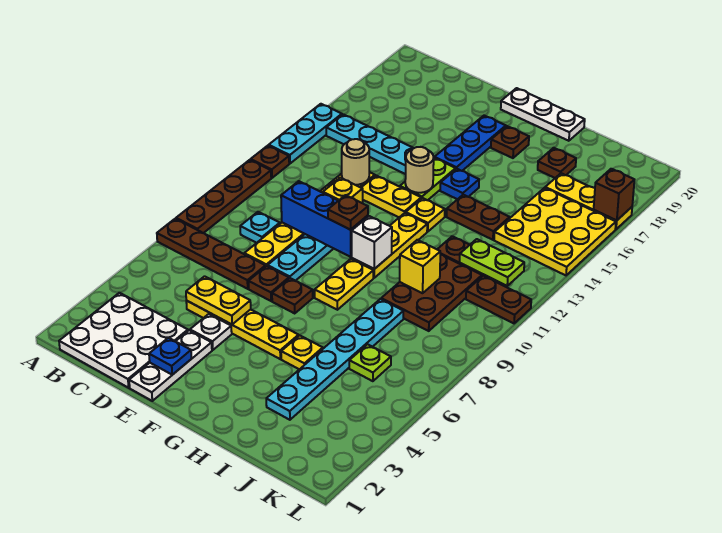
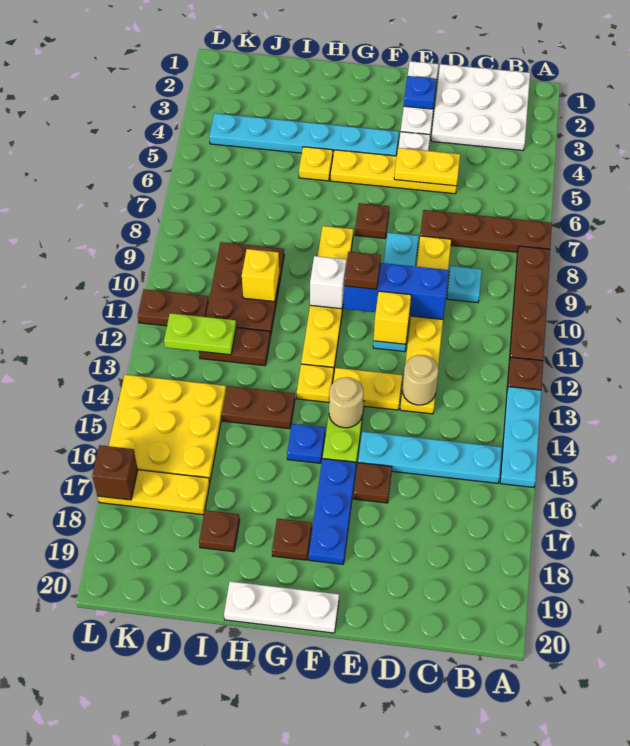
brown plate E7 level 1 -> brown plate E16 level 1
cyan plate I3:I8 level 1 -> cyan plate F4:K4 level 1
lime plate J6 level 1 -> none

